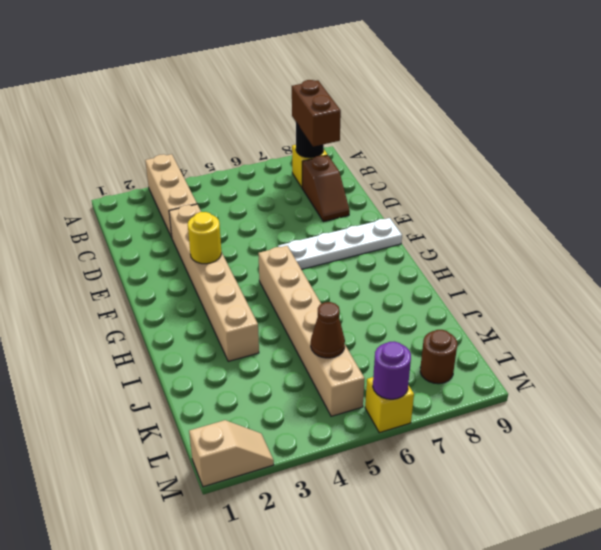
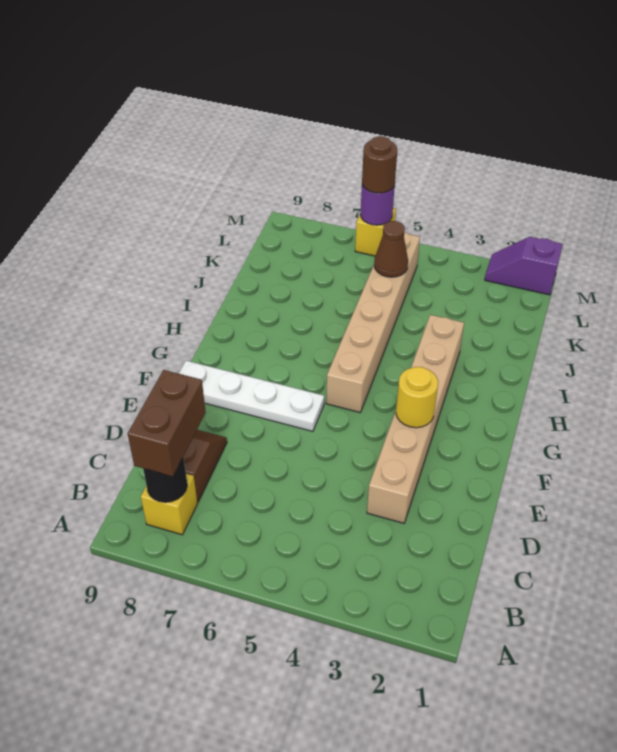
tan brick A3:C3 level 1 -> none
brown round brick L8 level 1 -> brown round brick M6 level 3
tan slope M1:M2 level 1 top 1 -> purple slope M1:M2 level 1 top 1

